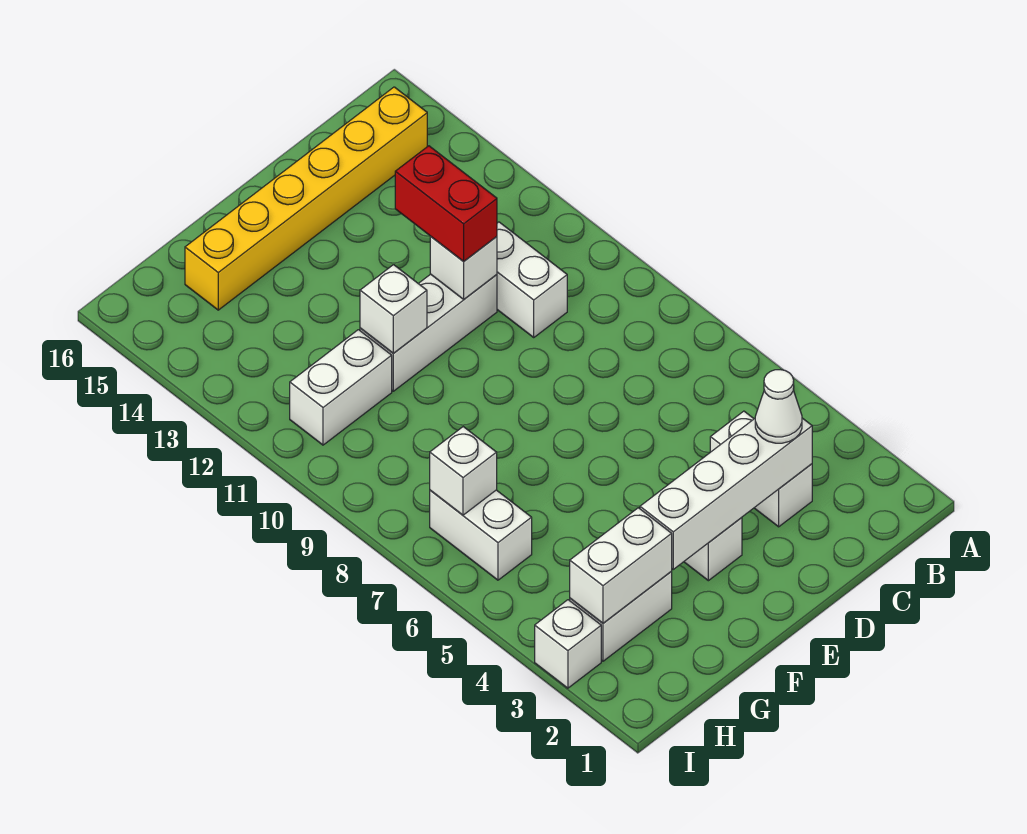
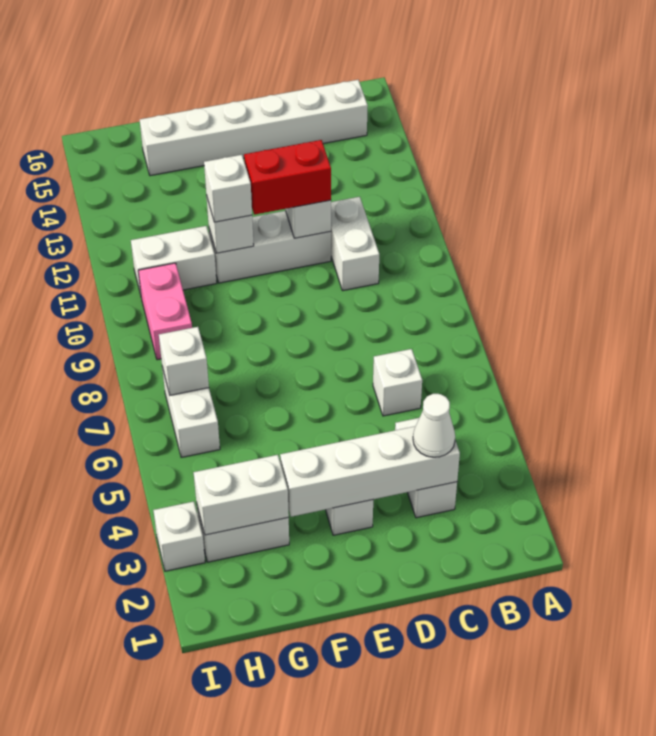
yellow brick B15:G15 level 1 -> white brick B15:G15 level 1
none -> white brick C6 level 1
red brick D11:D12 level 3 -> red brick D11:E11 level 3
none -> white brick F11 level 3
none -> pink brick H9:H10 level 1

